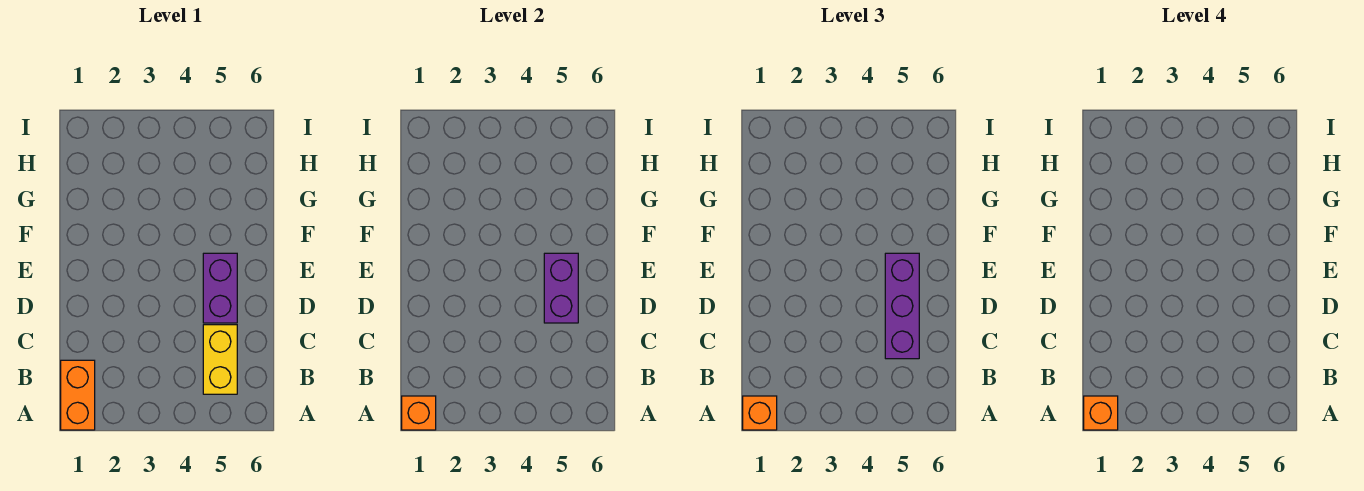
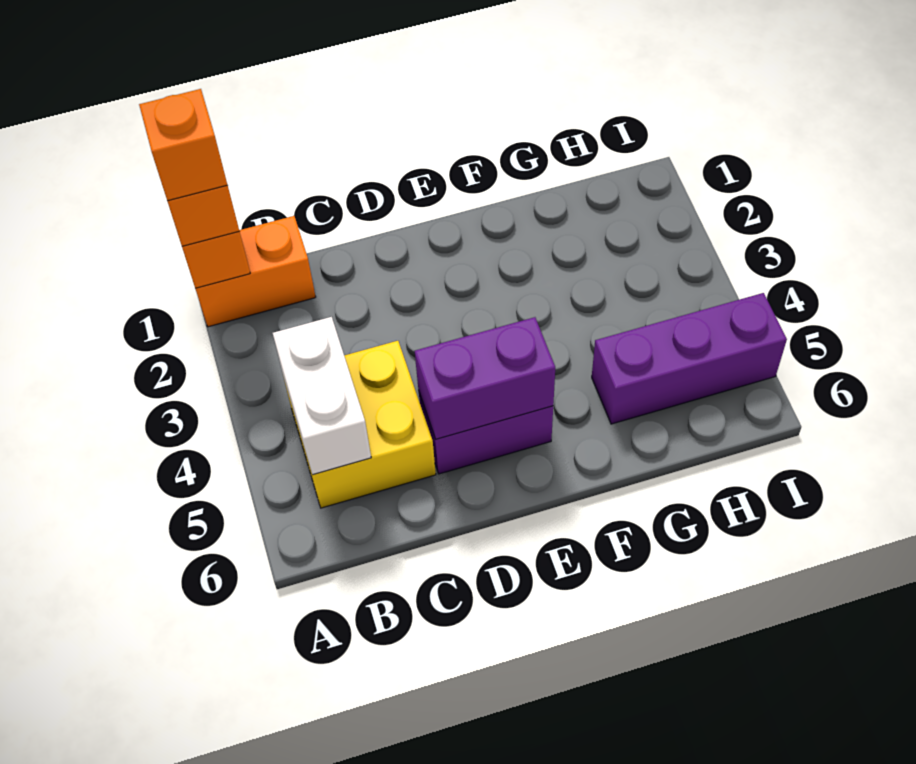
none -> white brick B4:B5 level 2
yellow brick B5:C5 level 1 -> yellow brick B4:C5 level 1
purple brick C5:E5 level 3 -> purple brick G5:I5 level 1

